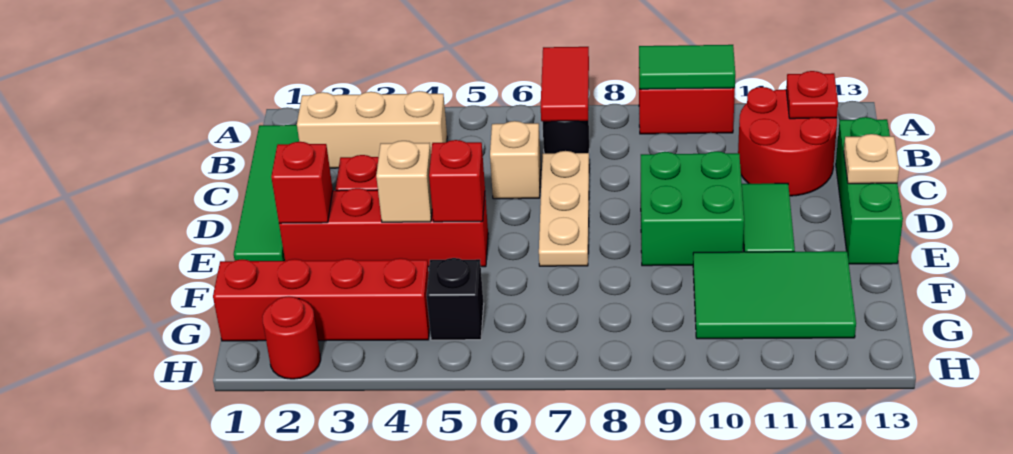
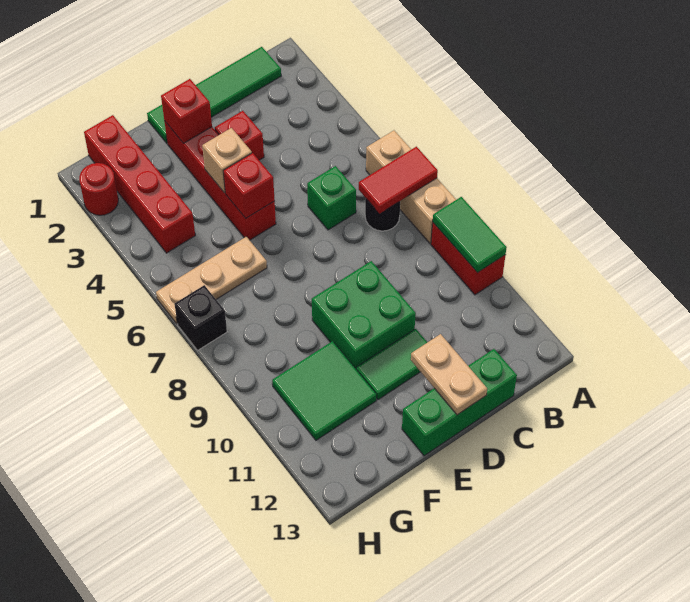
tan brick B2:B4 level 1 -> tan brick A6:A8 level 1
red round brick B11:C12 level 1 -> none
red plate B12 level 2 -> none
tan brick C6 level 1 -> green brick C6 level 1
tan plate C7:E7 level 1 -> tan plate F6:H6 level 1
tan plate D13 level 2 -> tan plate D12:D13 level 2
green tile F10:G12 level 1 -> green tile F10:G11 level 1
black brick G5 level 1 -> black brick H7 level 1

